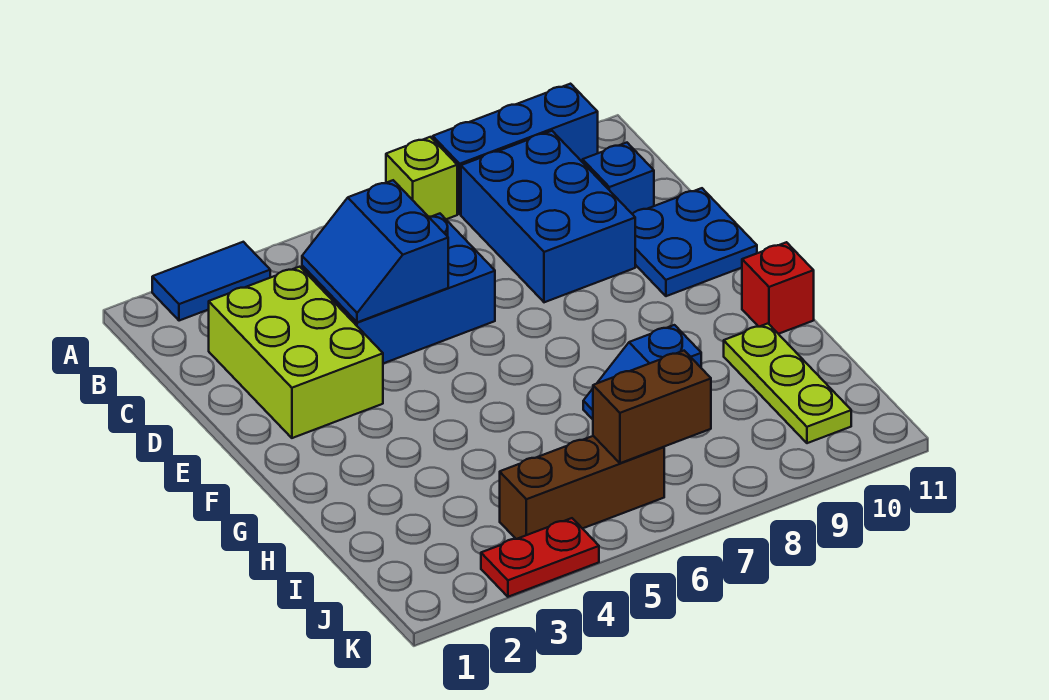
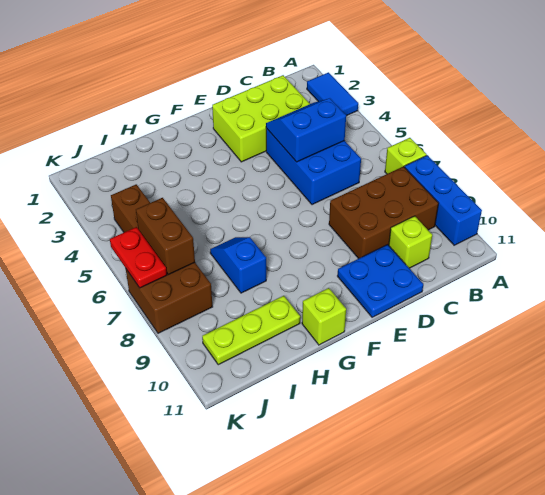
blue brick B8:D9 level 1 -> brown brick B8:D9 level 1
blue brick C10 level 1 -> lime brick C10 level 1
red brick G11 level 1 -> lime brick G11 level 1
none -> brown brick J7:K8 level 1
red plate K3:K4 level 1 -> red plate K6:K7 level 2

